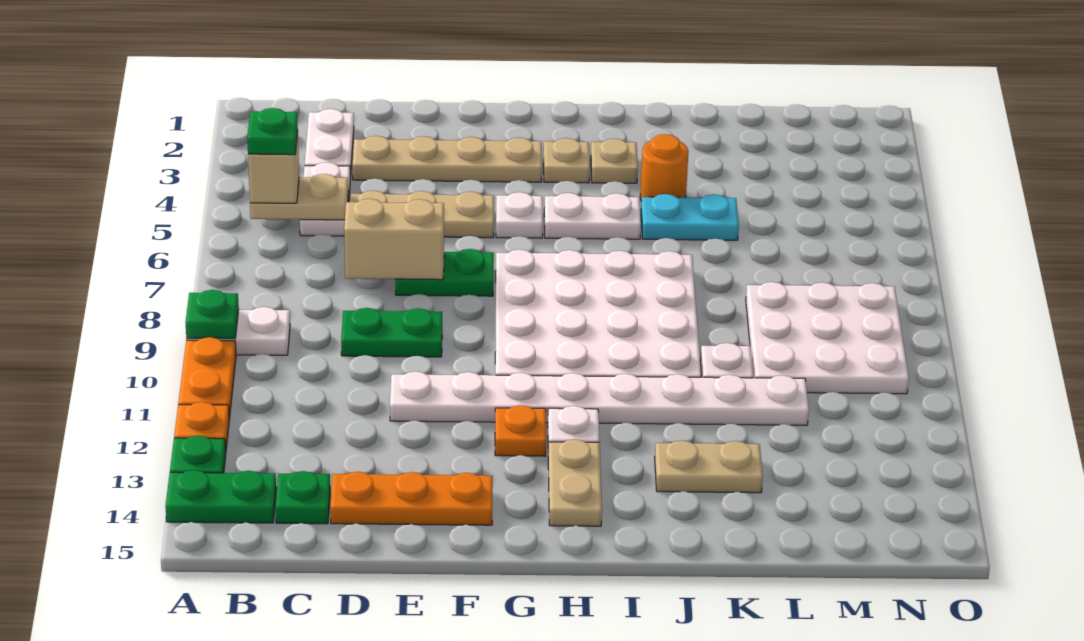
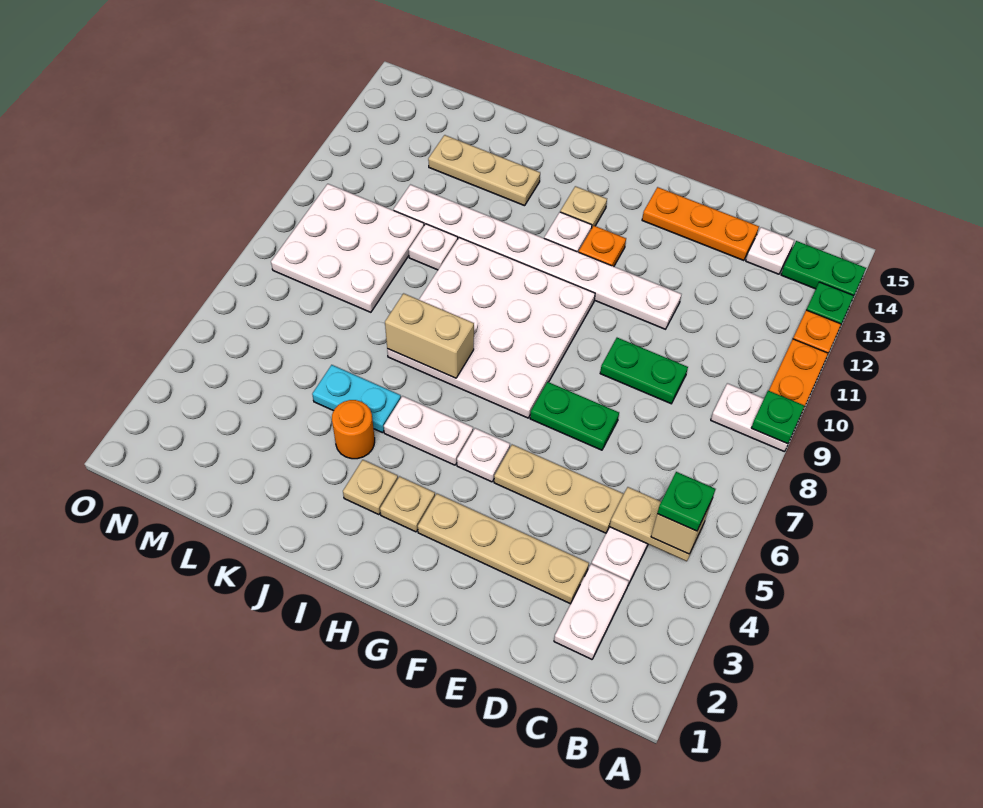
green plate C14 level 1 -> white plate C14 level 1
tan brick D7:E7 level 2 -> tan brick I7:J7 level 2
tan plate H13:H14 level 1 -> tan plate H13 level 1
tan plate J13:K13 level 1 -> tan plate J13:L13 level 1

